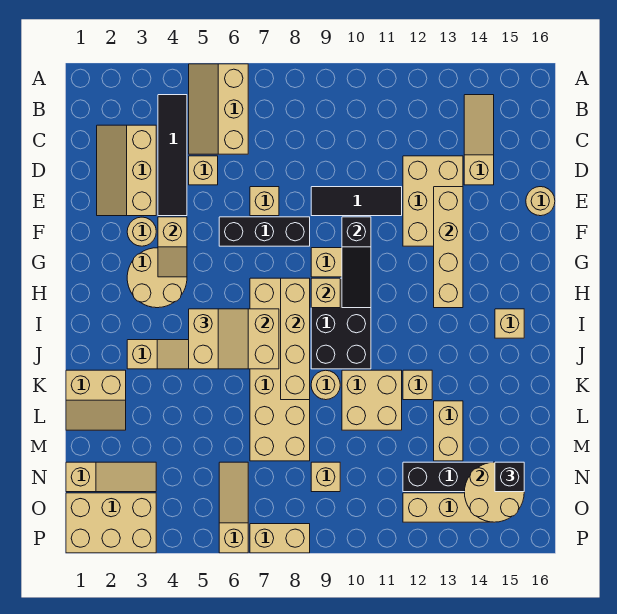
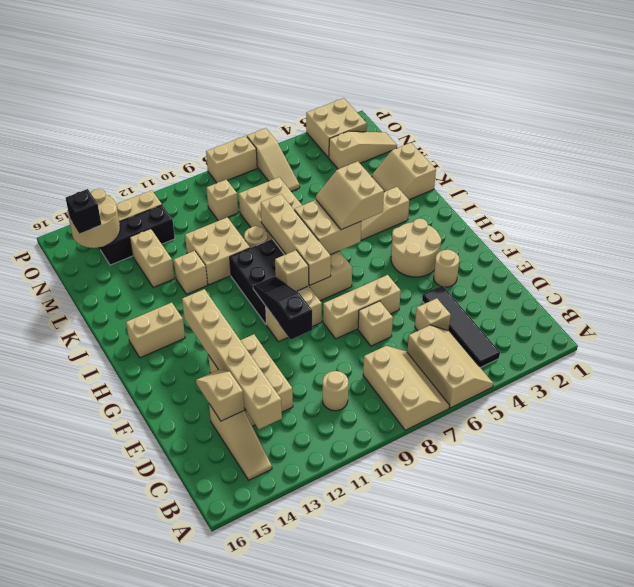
tan slope C2:E3 level 1 top 3 -> tan slope A7:C8 level 1 top 8
black tile E9:E11 level 1 -> none
tan brick E13:H13 level 2 -> tan brick C13:H13 level 2
tan round brick E16 level 1 -> tan round brick C10 level 1
tan slope F4:G4 level 2 top F -> tan slope D14:E14 level 2 top D
black brick F6:F8 level 1 -> tan brick F6:F8 level 1
tan brick I15 level 1 -> tan brick I14:I15 level 1
tan slope K1:L2 level 1 top K -> tan slope K1:L2 level 1 top 1
tan slope N1:N3 level 1 top 1 -> tan slope N1:N3 level 1 top 3
tan brick O1:P3 level 1 -> tan brick O2:P3 level 1

